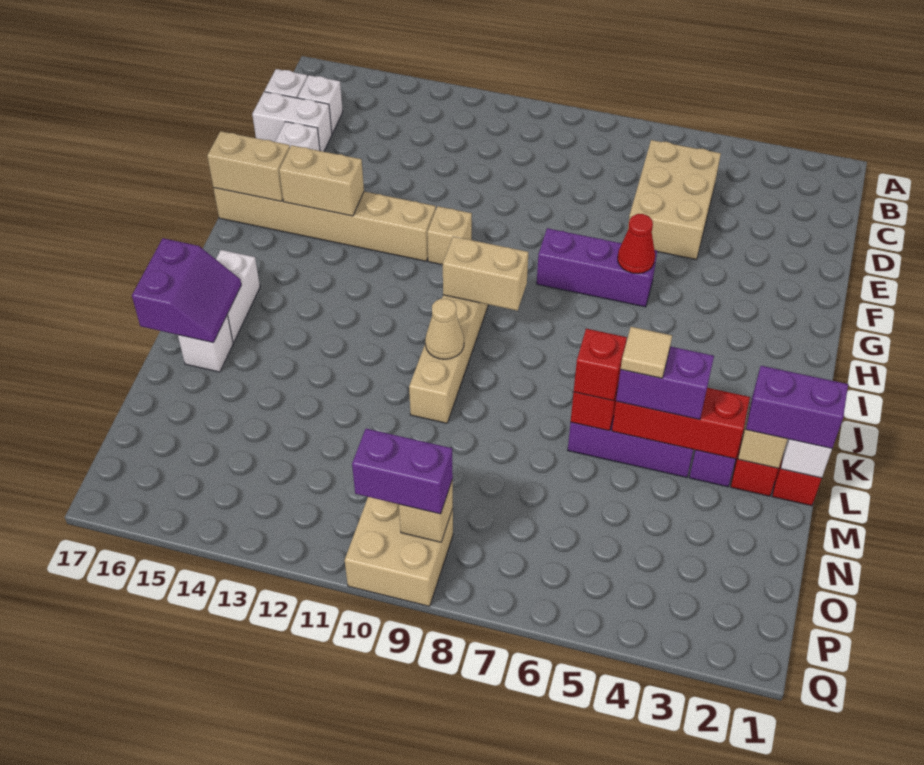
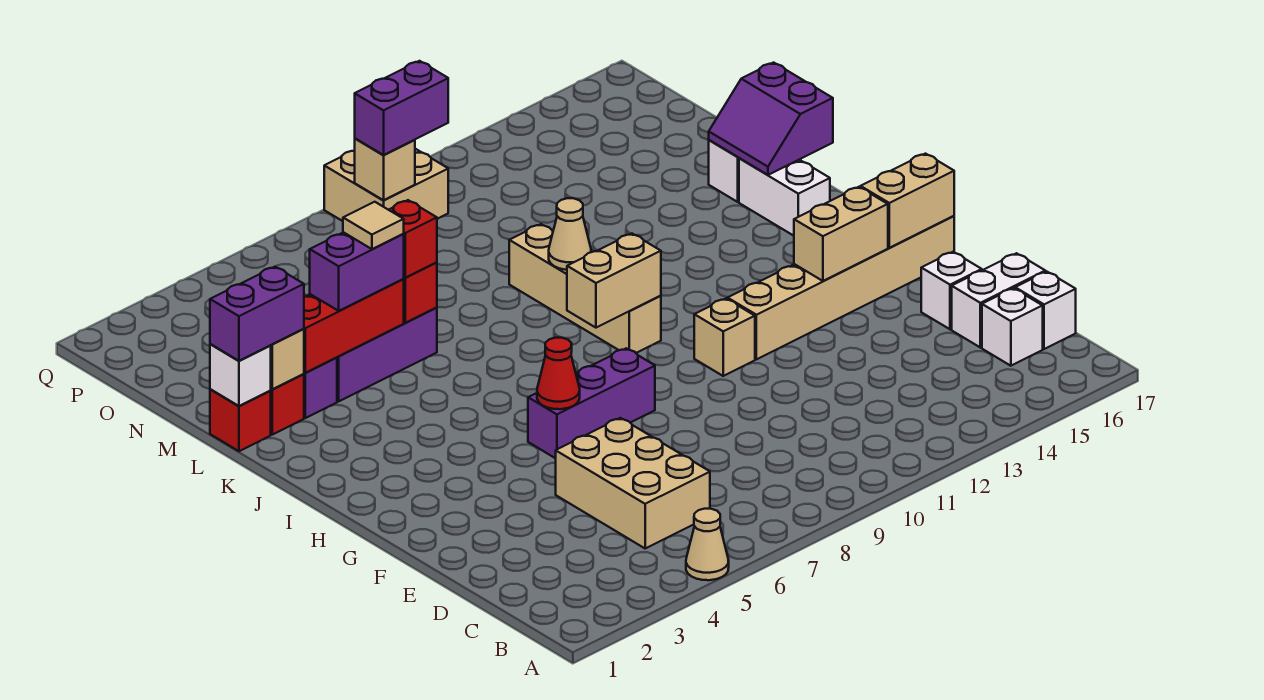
none -> tan cone A5 level 1

